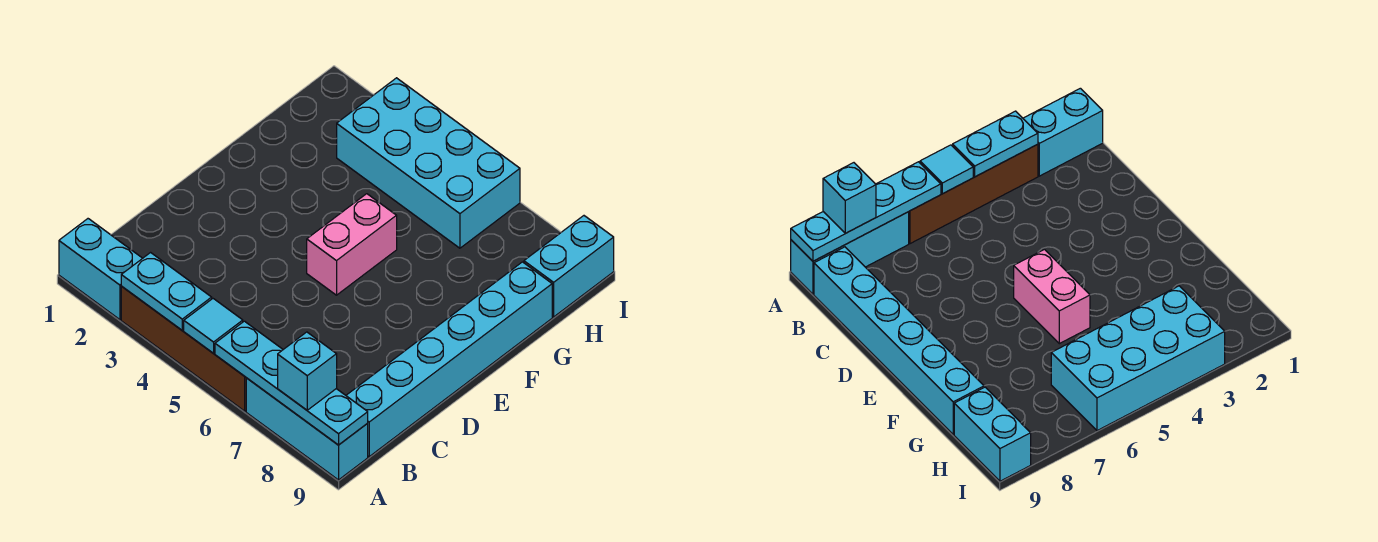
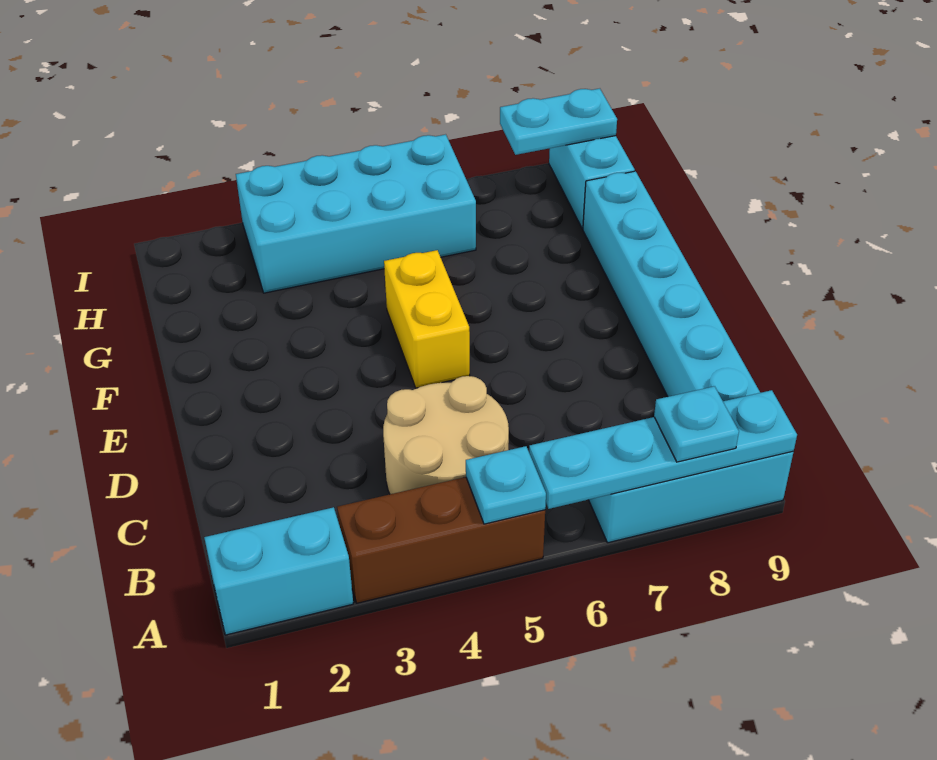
brown brick A3:A6 level 1 -> brown brick A3:A5 level 1
cyan plate A3:A4 level 2 -> cyan plate I8:I9 level 2
cyan tile A5 level 2 -> cyan plate A5 level 2
cyan brick A8 level 3 -> cyan plate A8 level 3
none -> tan round brick B4:C5 level 1
pink brick E5:F5 level 1 -> yellow brick E5:F5 level 1

